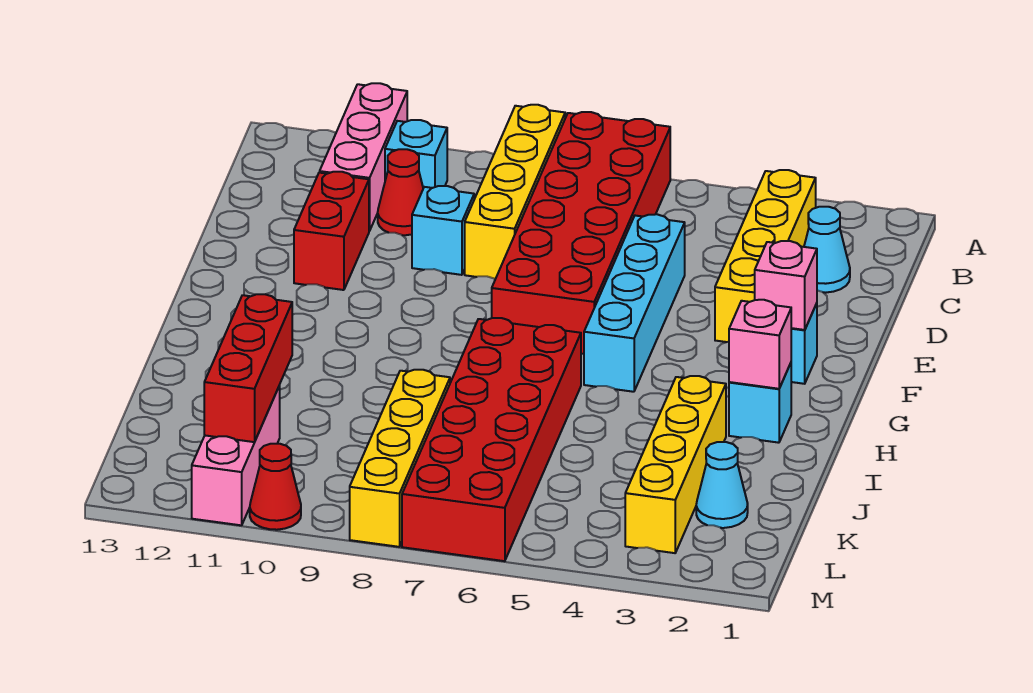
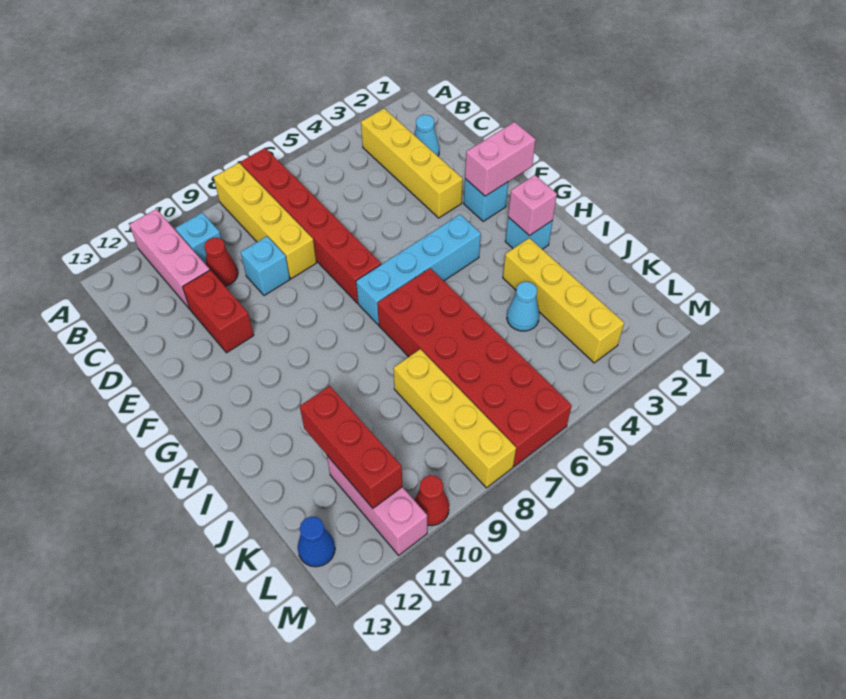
red brick A6:F7 level 1 -> red brick A7:F7 level 1
cyan brick D5:G5 level 1 -> cyan brick G4:G7 level 1
pink brick F2 level 2 -> pink brick F1:F2 level 2
cyan cone K2 level 1 -> cyan cone J4 level 1
none -> blue cone L13 level 1

